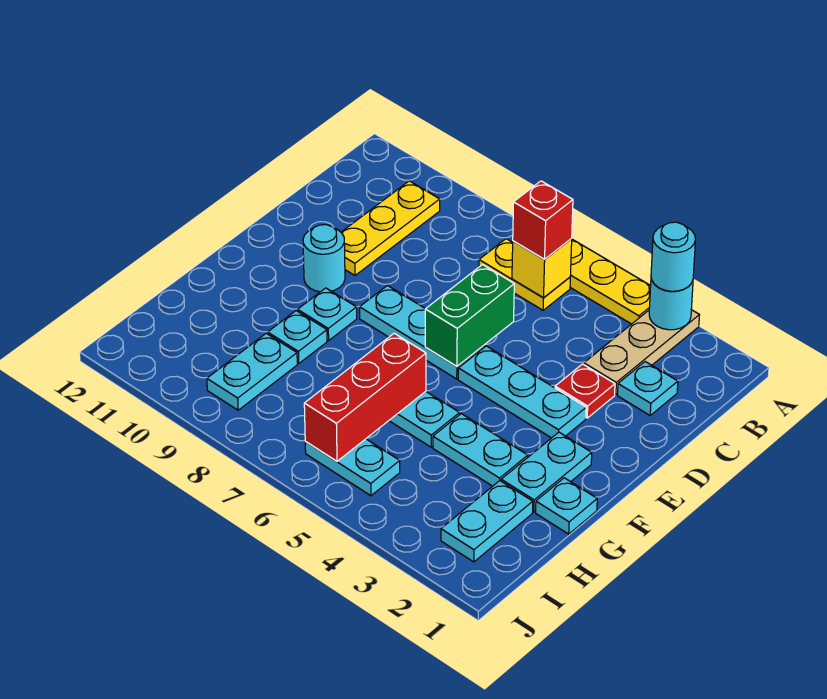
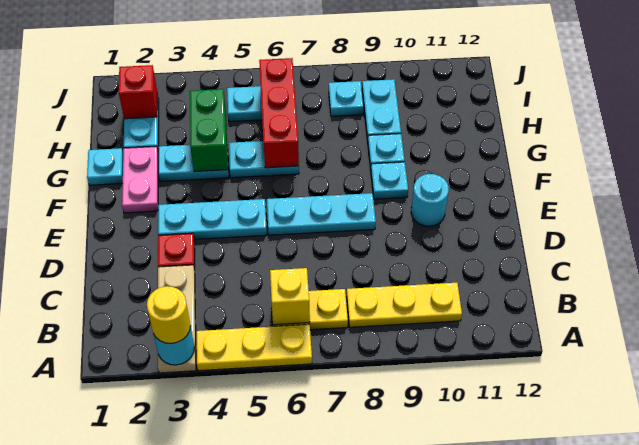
cyan round brick A3 level 3 -> yellow round brick A3 level 3
red brick B6 level 3 -> red brick I2 level 2
yellow plate B10:D10 level 1 -> yellow plate B8:B10 level 1
cyan plate C2 level 1 -> cyan plate I8 level 1
green brick D6:E6 level 2 -> green brick G4:H4 level 2
cyan plate F2:G2 level 1 -> pink plate F2:G2 level 1

